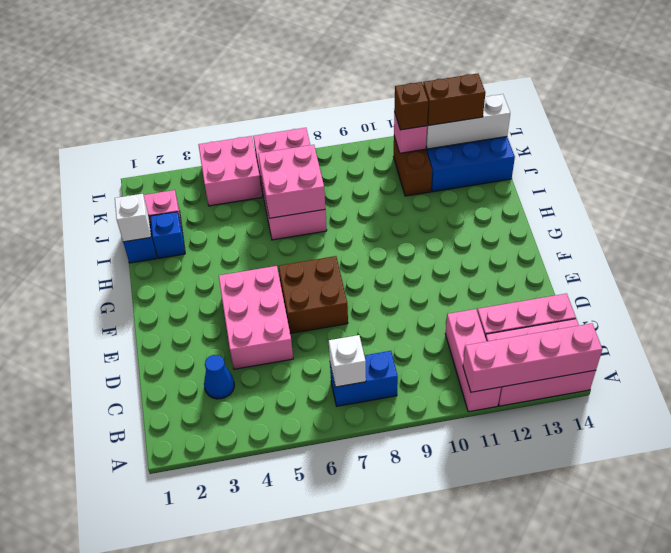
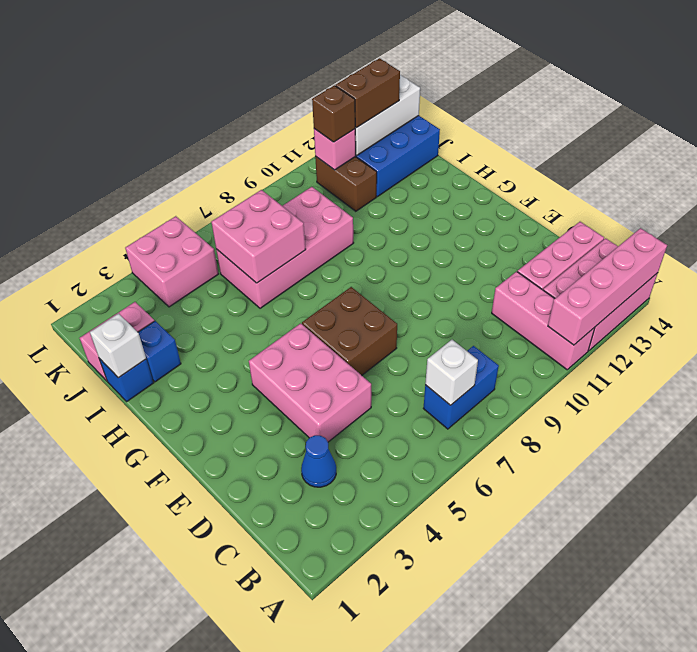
pink brick I6:L7 level 1 -> pink brick I6:J9 level 1

